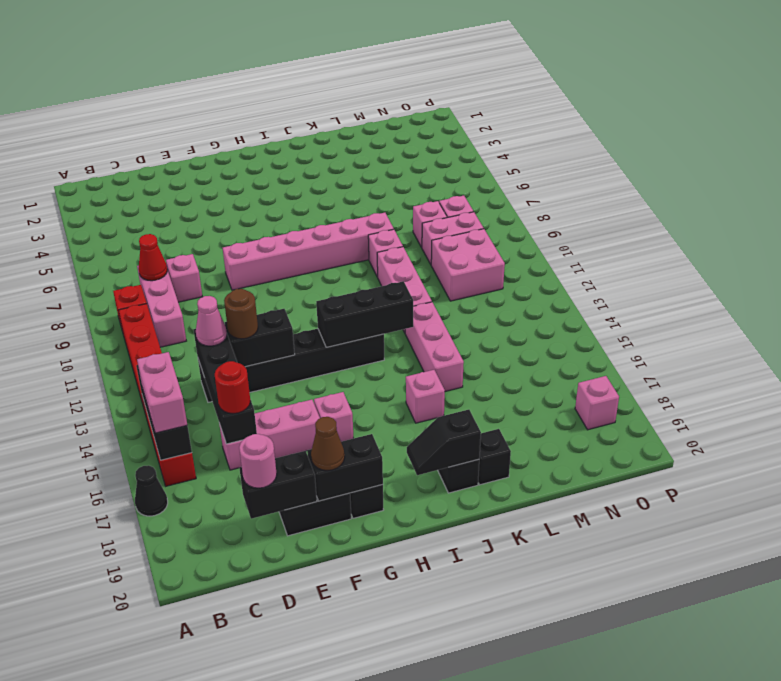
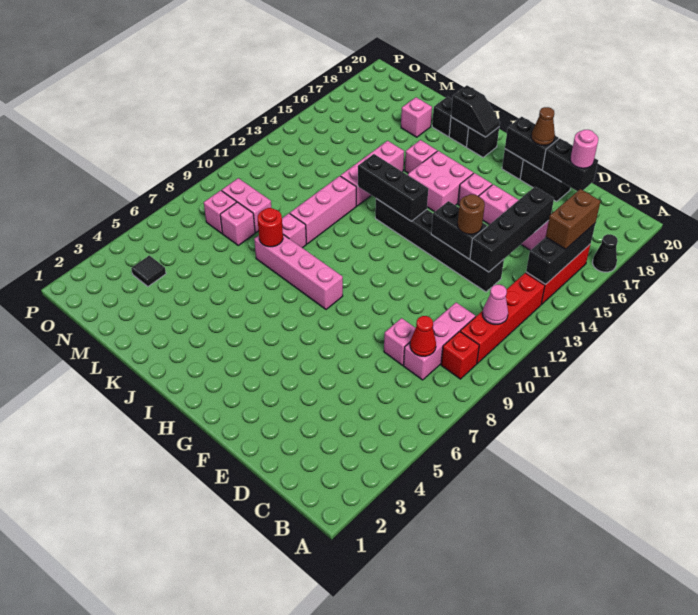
pink brick B15:B16 level 3 -> brown brick B15:B16 level 3
pink cone D13 level 3 -> pink cone B11 level 2
red round brick D16 level 3 -> red round brick K8 level 2
pink brick F8:K8 level 1 -> pink brick H8:K8 level 1
none -> black brick I19 level 1
pink brick M10:N11 level 1 -> pink brick H15:I16 level 1
none -> black tile N4 level 1
pink brick O18 level 1 -> pink brick L18 level 1

